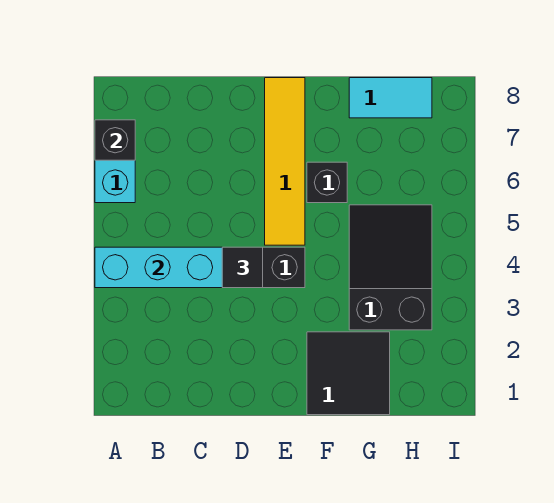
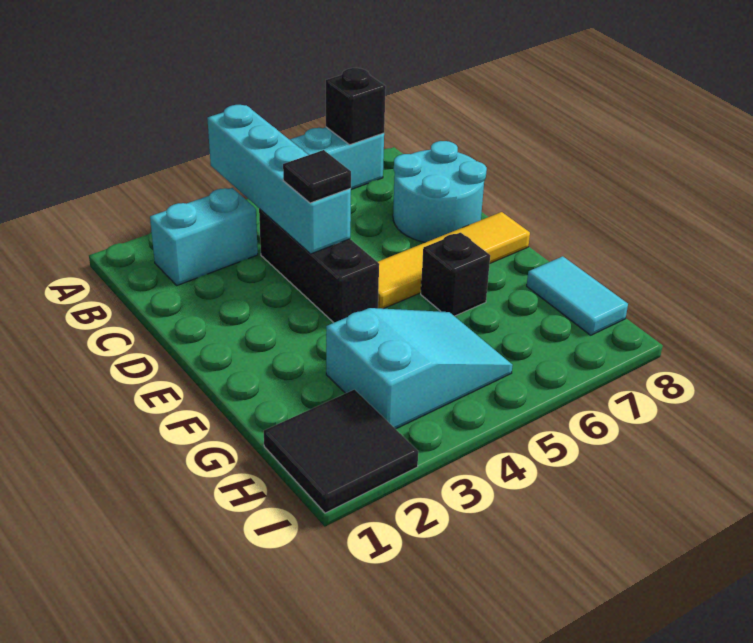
none -> cyan brick B2:B3 level 1
none -> cyan round brick C7:D8 level 1
black tile F1:G2 level 1 -> black tile H1:I2 level 1
black slope G3:H5 level 1 top 3 -> cyan slope G3:H5 level 1 top 3

